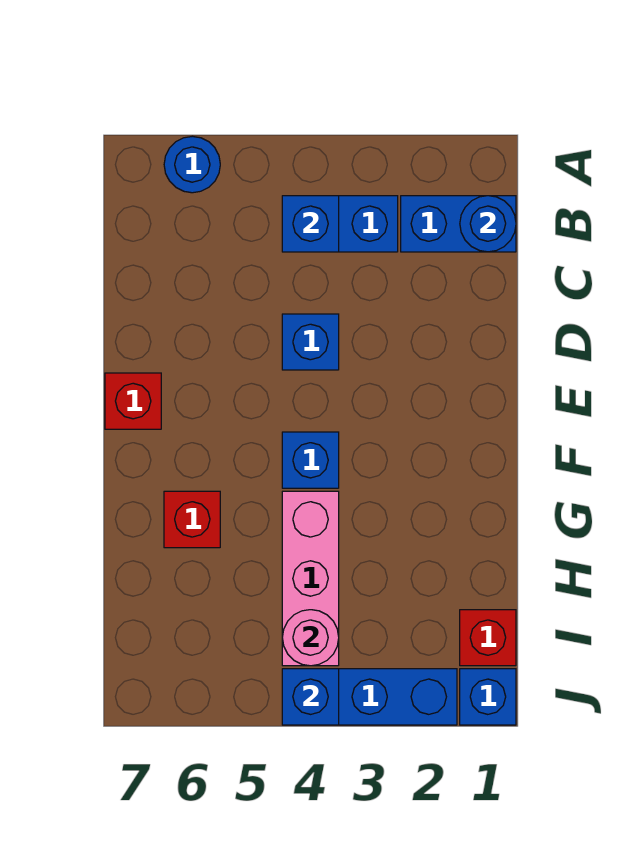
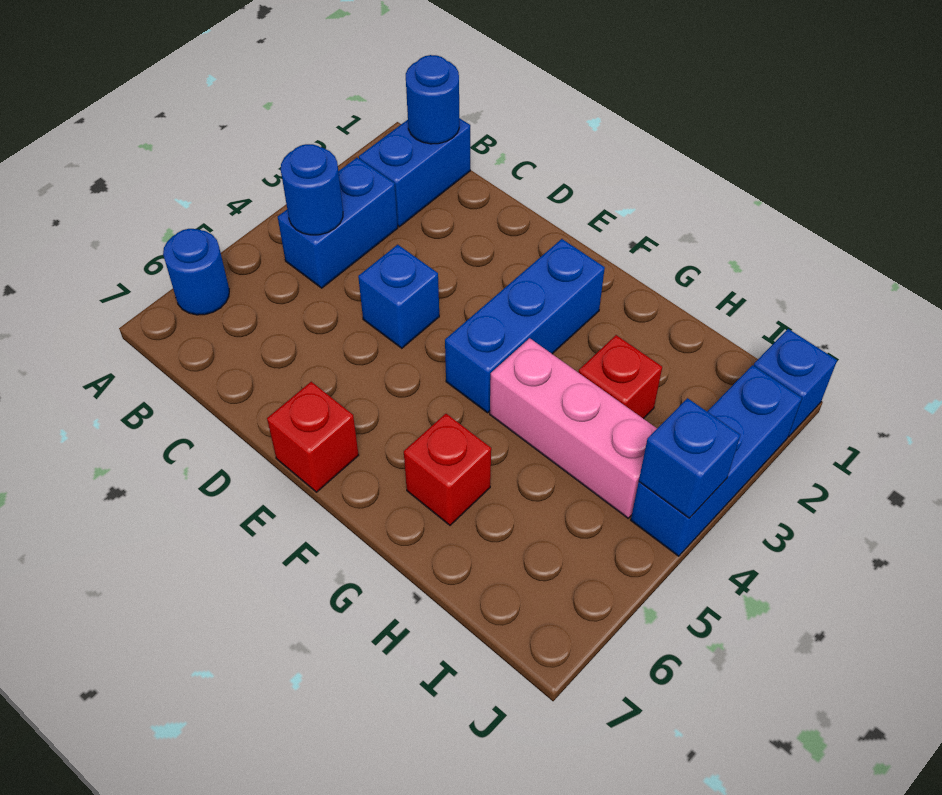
blue brick B4 level 2 -> blue round brick B4 level 2
blue brick F4 level 1 -> blue brick F2:F4 level 1
red brick I1 level 1 -> red brick H3 level 1
pink round brick I4 level 2 -> none

